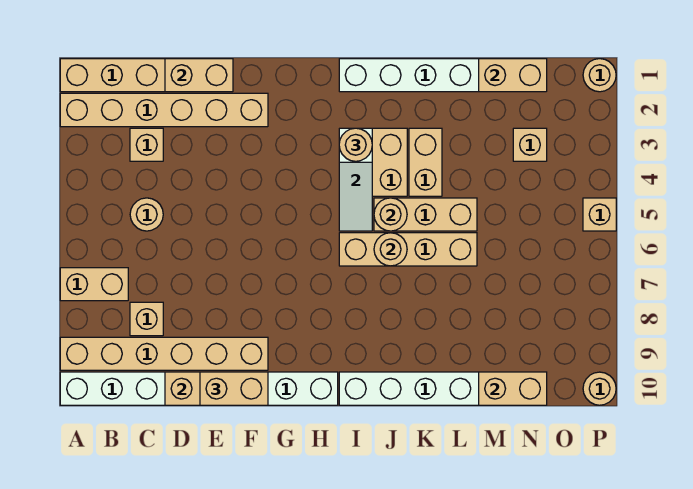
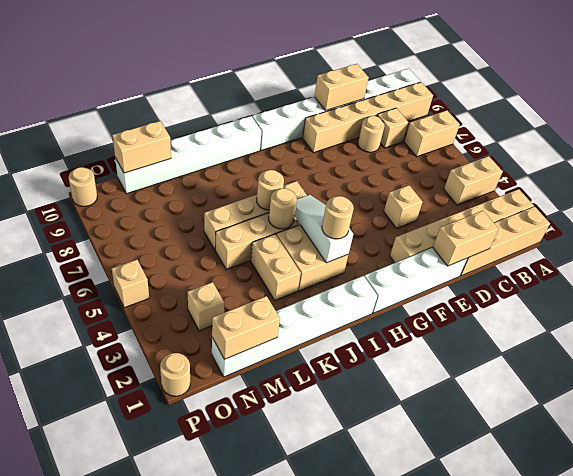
tan brick C3 level 1 -> tan brick E4 level 1
tan round brick C5 level 1 -> tan round brick D8 level 1
none -> white brick E1:H1 level 1
tan brick E10:F10 level 3 -> tan brick A4:B4 level 1

